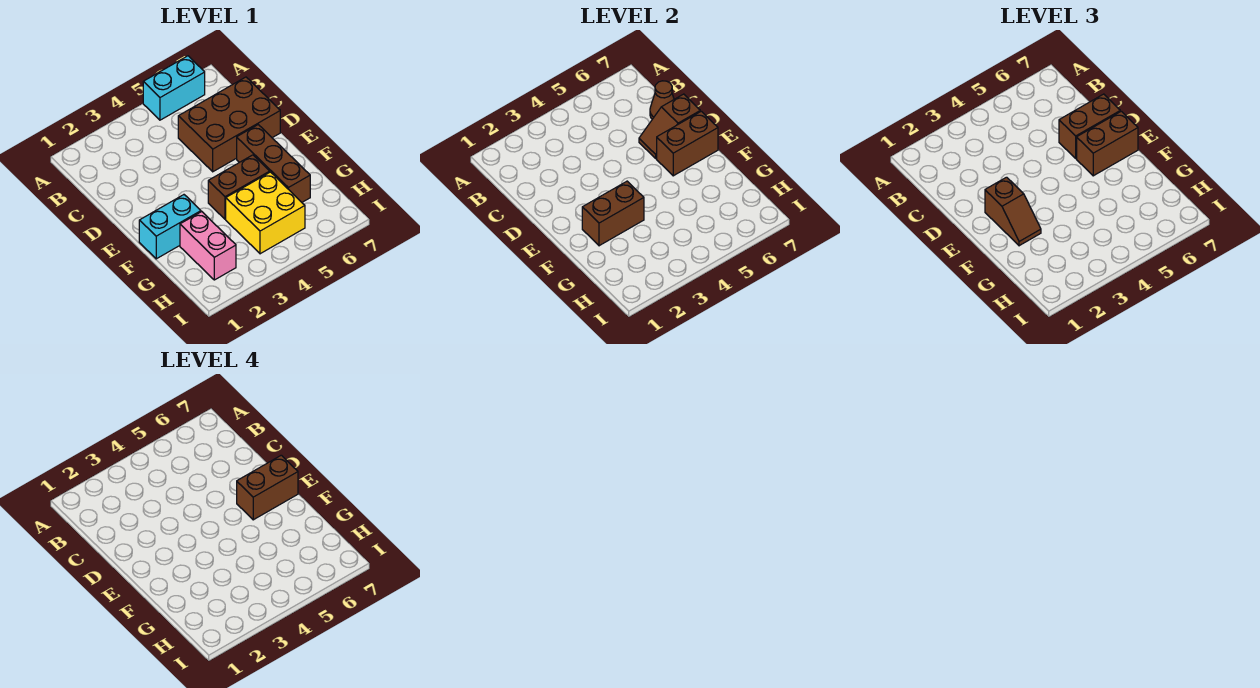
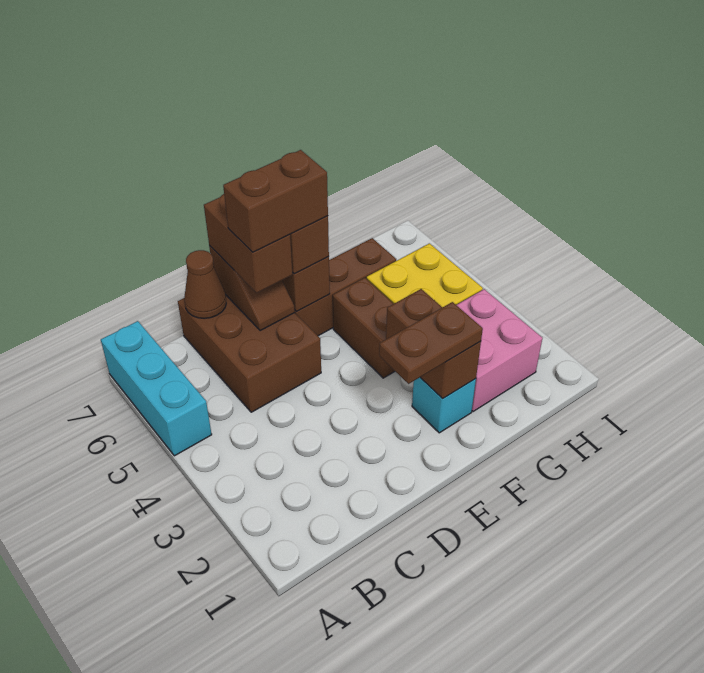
cyan brick A5:A6 level 1 -> cyan brick A5:A7 level 1
brown slope E2:F2 level 3 top E -> brown plate E2:F2 level 3
brown brick E6:E7 level 4 -> brown brick D6:E6 level 4
cyan brick F1:F2 level 1 -> cyan brick F2 level 1
pink brick G2:H2 level 1 -> pink brick G2:H3 level 1

